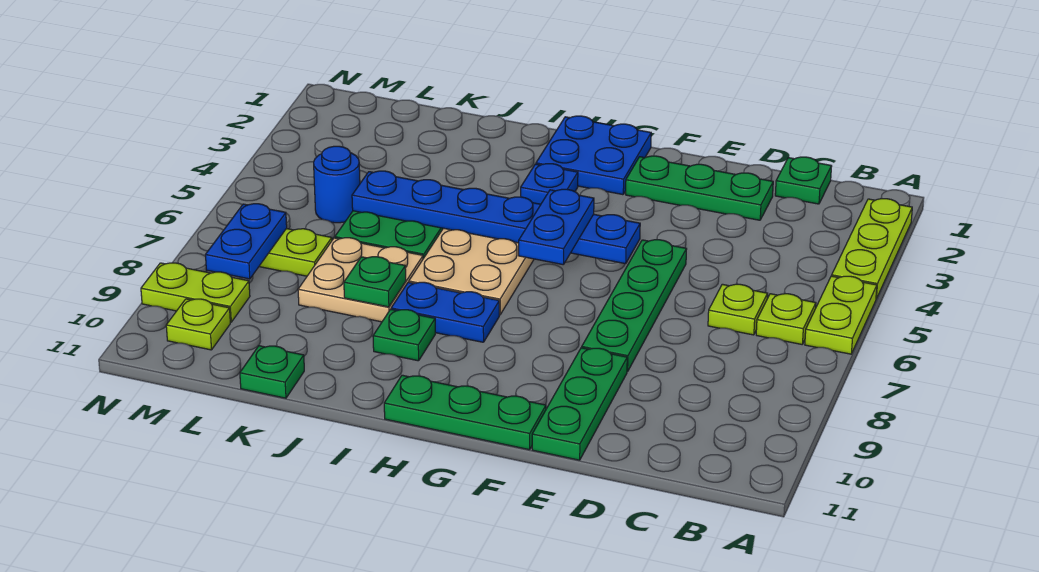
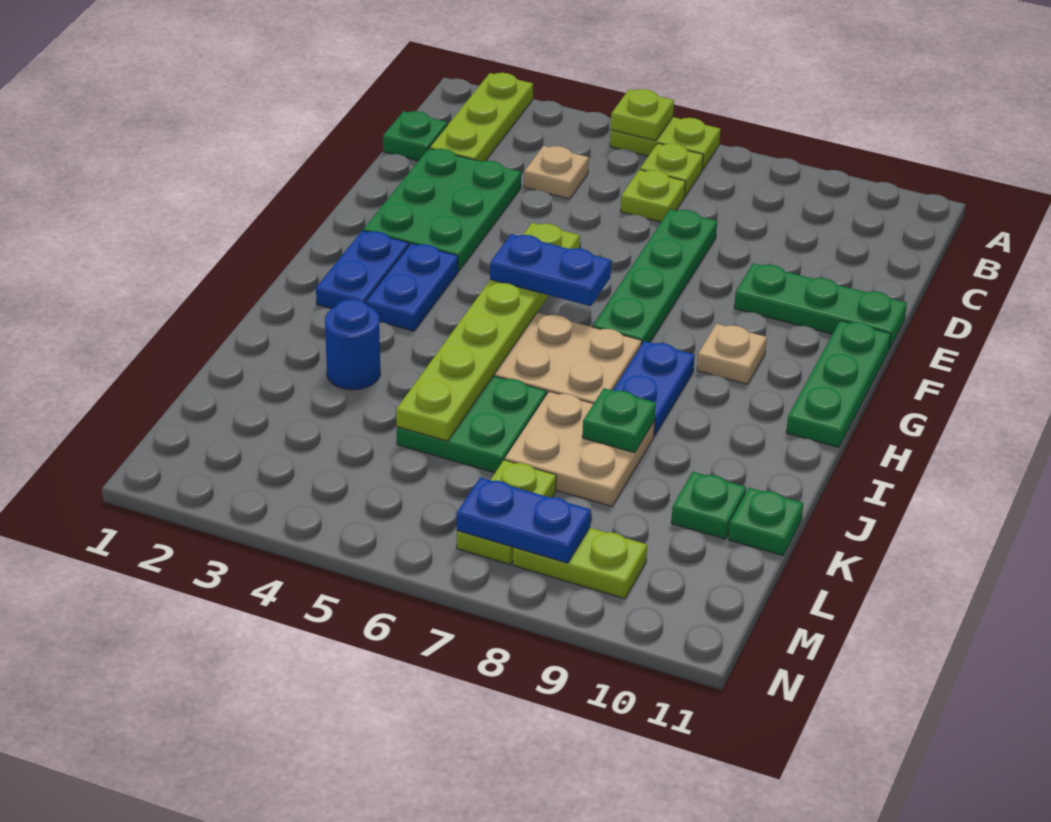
lime plate A2:A4 level 1 -> lime plate A2:C2 level 1
none -> tan plate C4 level 1
green plate D2:F2 level 1 -> green plate D2:F3 level 1
green plate E5:E8 level 1 -> green plate D7:G7 level 1
blue plate F5:K5 level 2 -> lime plate F5:K5 level 2
blue plate G1:H2 level 1 -> blue plate G2:H2 level 1
none -> tan plate G9 level 1
blue plate H3 level 1 -> blue plate G3:H3 level 1
green plate I9 level 1 -> green plate K10 level 1
blue round brick L5 level 1 -> blue round brick J3 level 1
lime plate M9:N9 level 1 -> lime plate M8:M9 level 1
lime plate M10 level 1 -> lime plate A5 level 2

